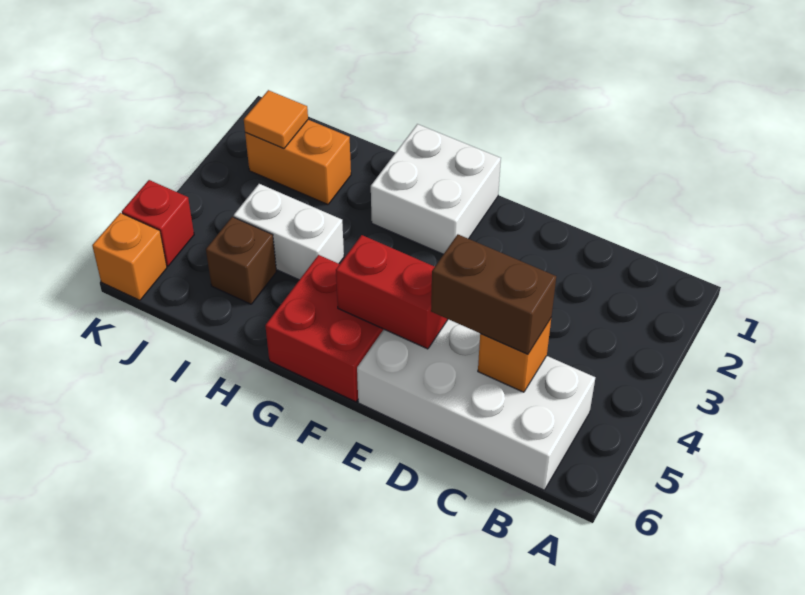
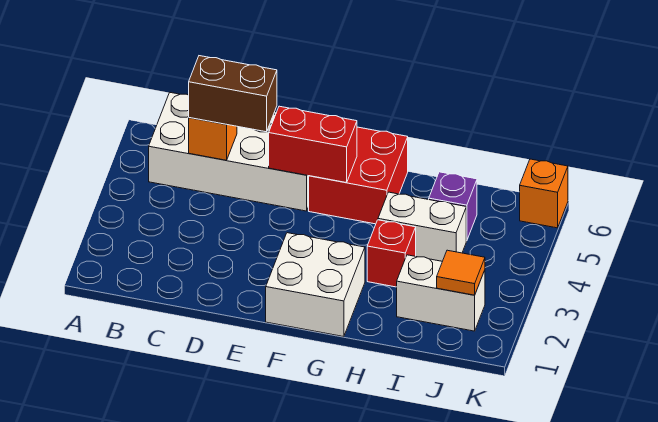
orange brick I2:J2 level 1 -> white brick I2:J2 level 1
brown brick I5 level 1 -> purple brick I5 level 1
red brick K5 level 1 -> red brick H3 level 1

